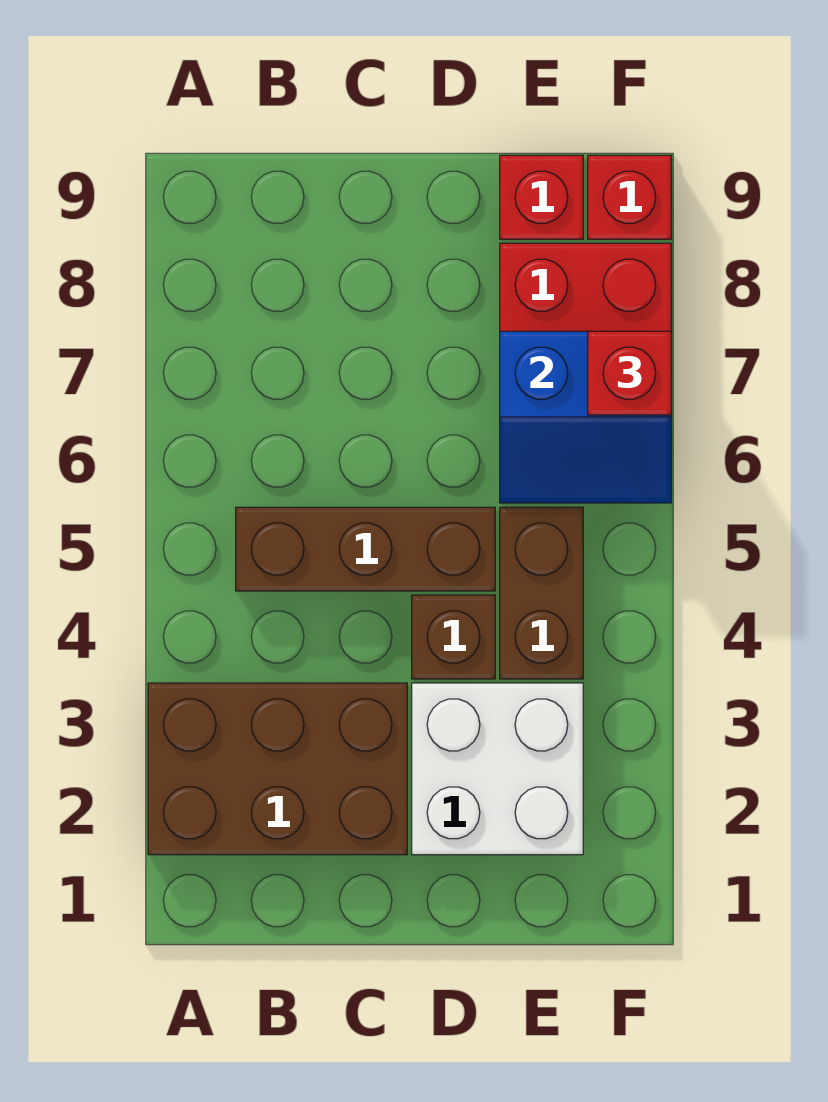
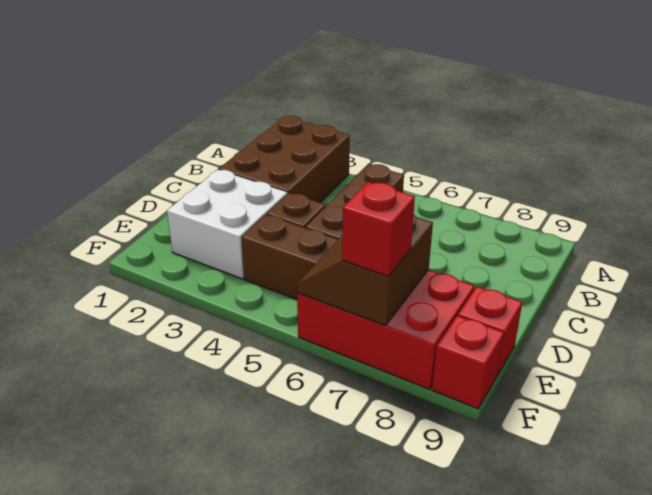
blue slope E6:F7 level 2 top 7 -> brown slope E6:F7 level 2 top 7

